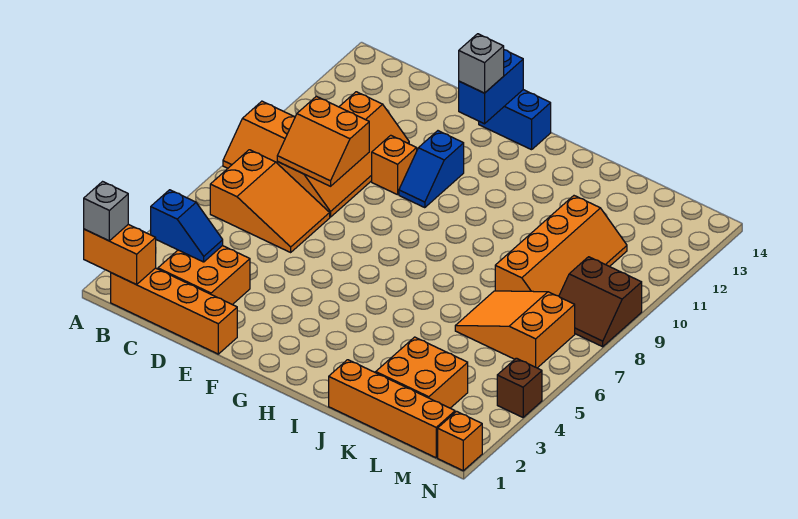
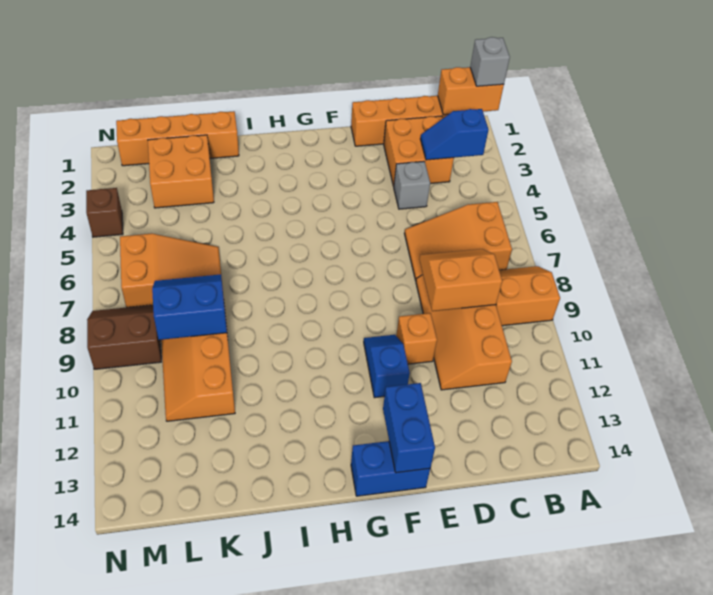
grey brick F13 level 3 -> grey brick D4 level 1
none -> blue slope K8:L9 level 2 top 9
orange brick N1 level 1 -> none

